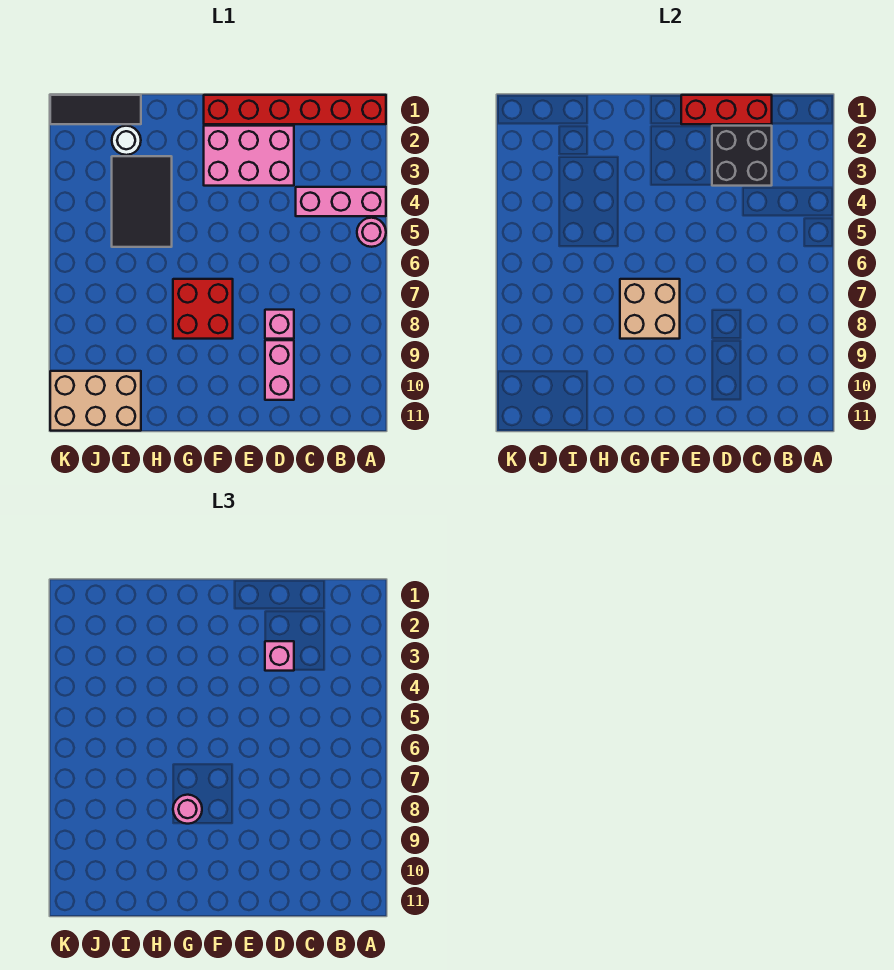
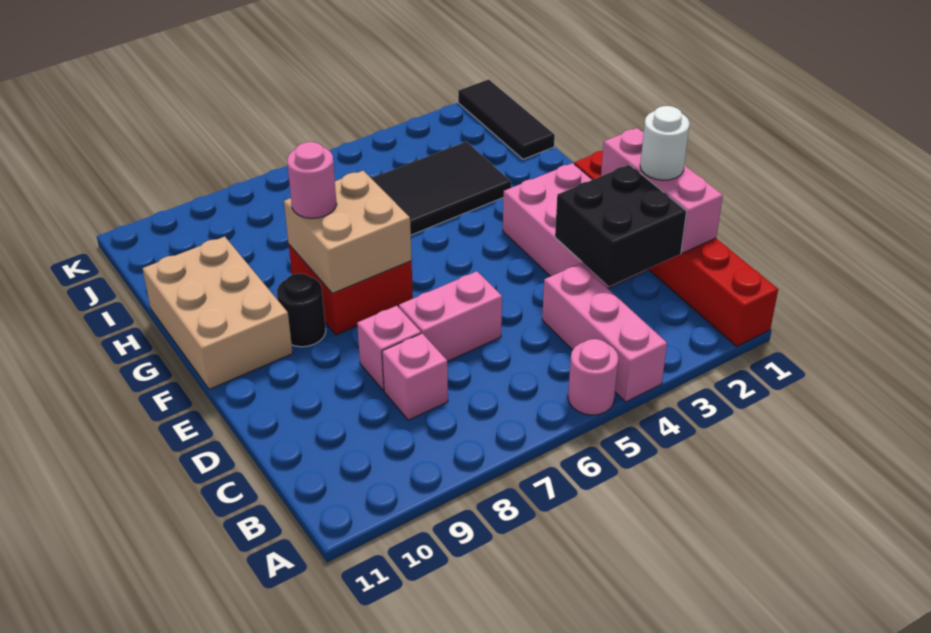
red brick C1:E1 level 2 -> pink brick C1:E1 level 2
pink brick D3 level 3 -> pink brick C8 level 1
pink brick D9:D10 level 1 -> pink brick D6:D7 level 1
none -> black round brick F9 level 1
white round brick I2 level 1 -> white round brick D1 level 3
tan brick I10:K11 level 1 -> tan brick F10:H11 level 1

